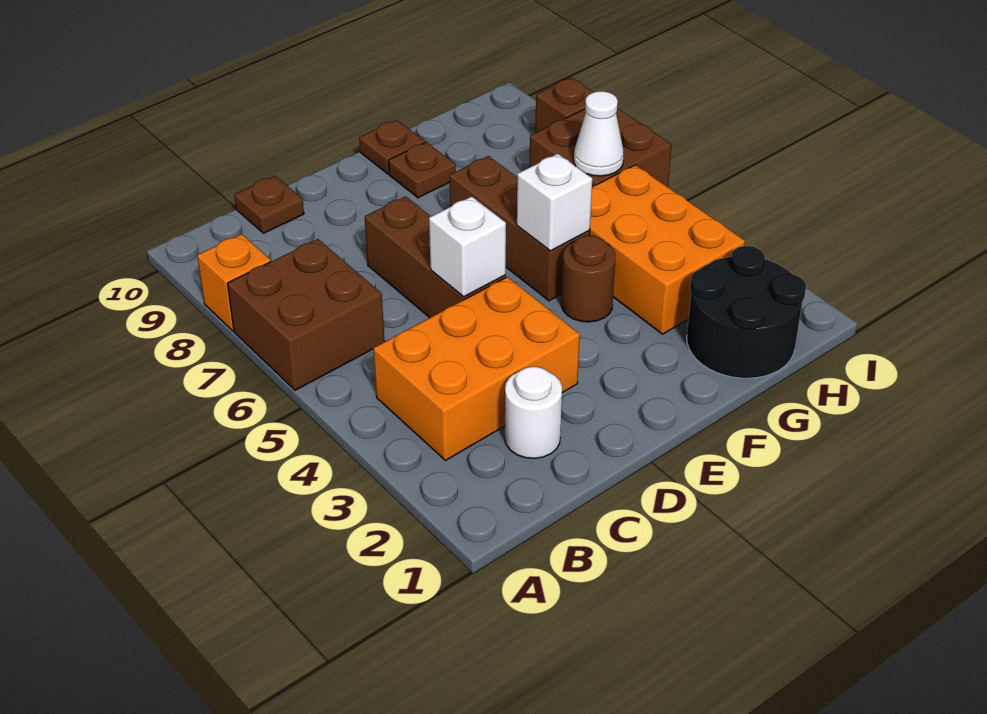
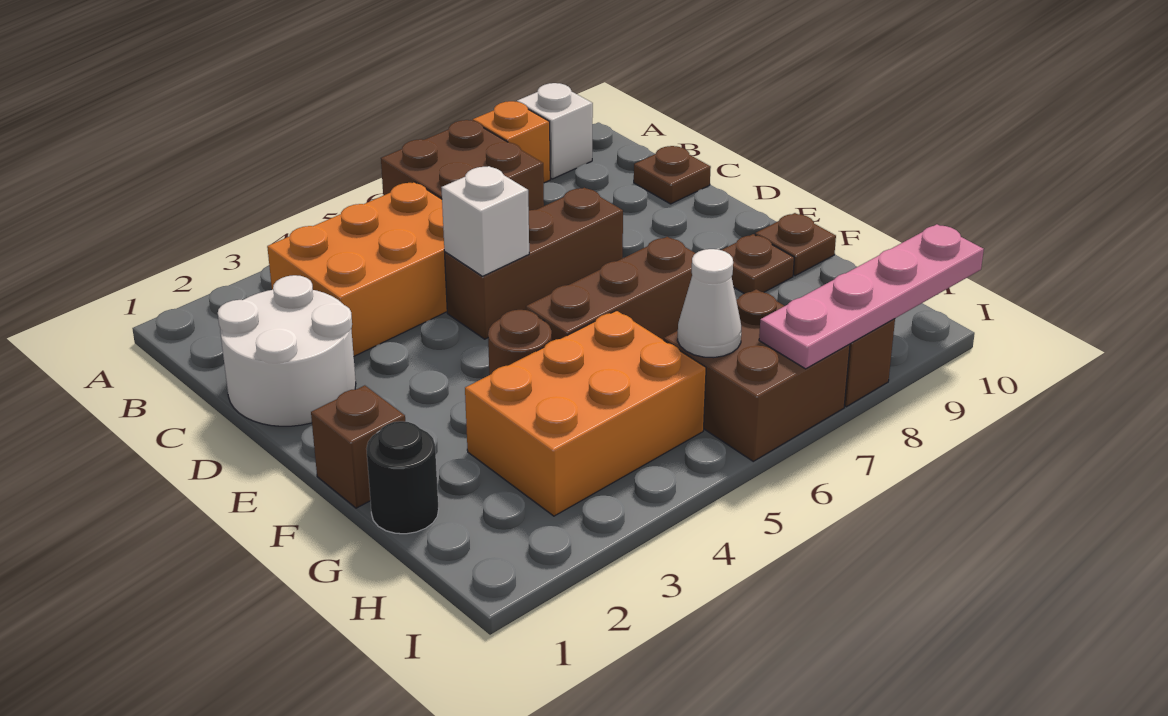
orange brick B3:D4 level 1 -> orange brick B3:C5 level 1
white round brick C2 level 1 -> white round brick C1:D2 level 1
none -> brown brick F1 level 1
white brick F5 level 2 -> white brick A9 level 1
black round brick G1:H2 level 1 -> black round brick G1 level 1
none -> pink plate I7:I10 level 2

